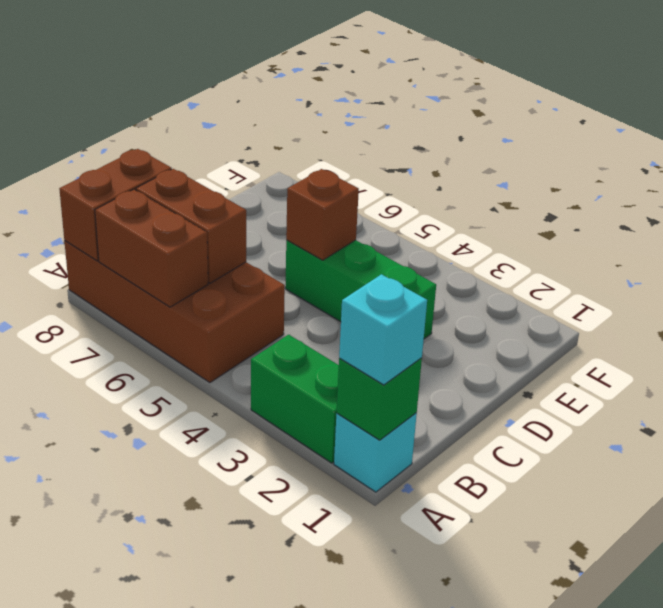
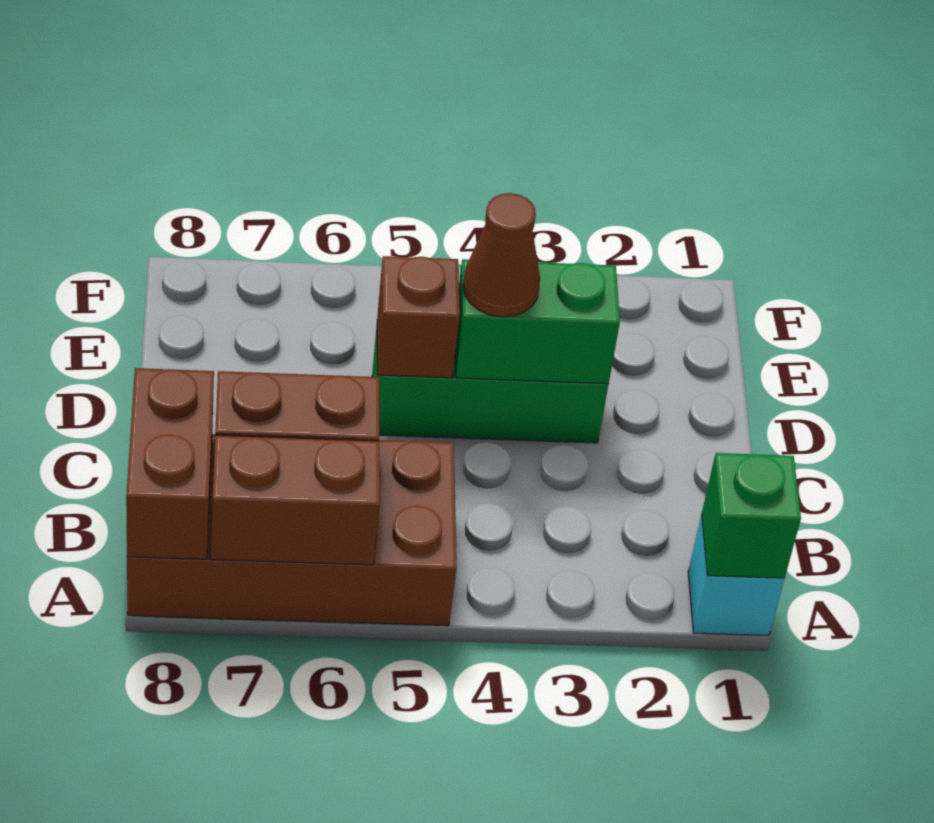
cyan brick A1 level 3 -> none
green brick A2:A3 level 1 -> green brick D3:D4 level 2
none -> brown cone D4 level 3

